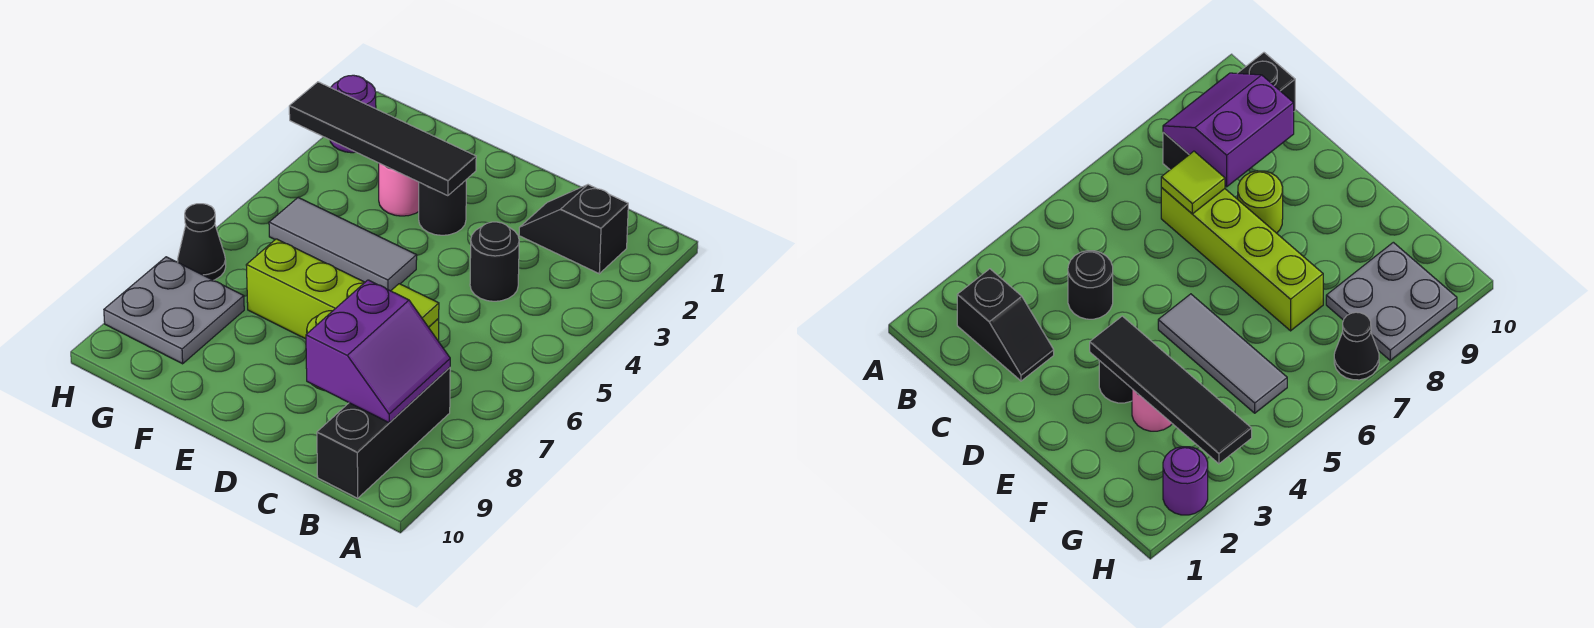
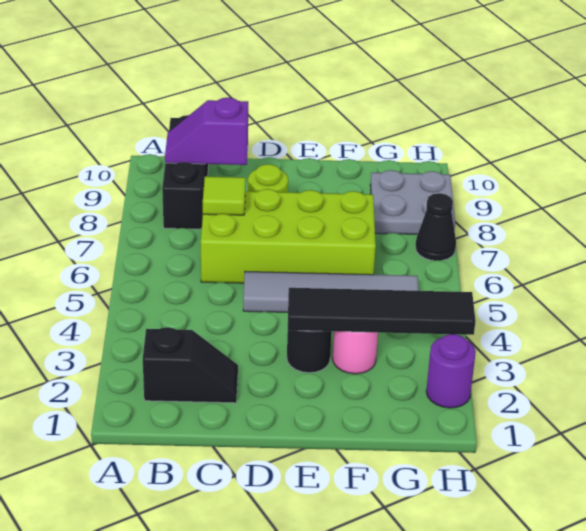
purple slope B8:C9 level 2 top C -> purple slope B9:C9 level 2 top C
black round brick C4 level 1 -> none
lime brick C7:F7 level 1 -> lime brick C6:F7 level 1
grey tile E5:G5 level 1 -> grey tile D5:G5 level 1

